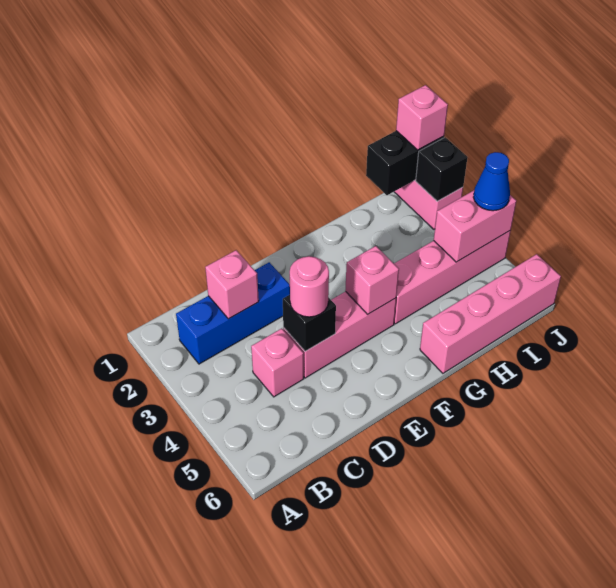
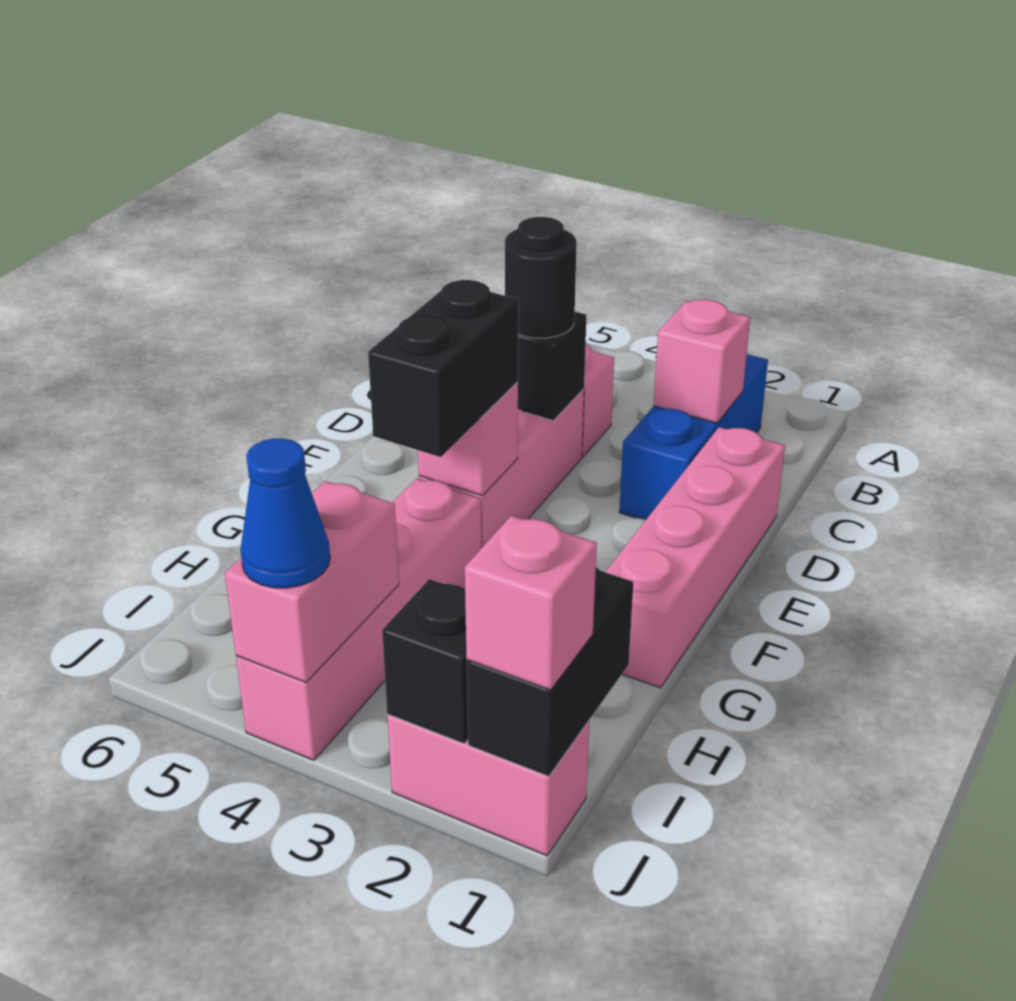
pink round brick D4 level 3 -> black round brick D4 level 3
none -> black brick F4:G4 level 3
pink brick G6:J6 level 1 -> pink brick D1:G1 level 1

